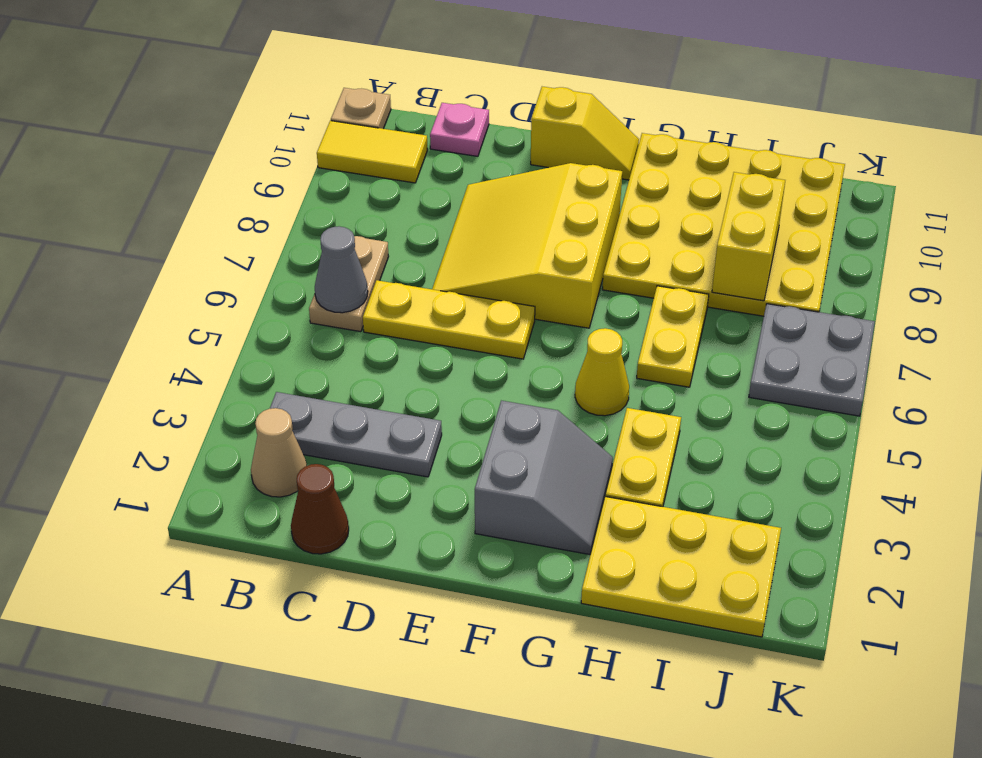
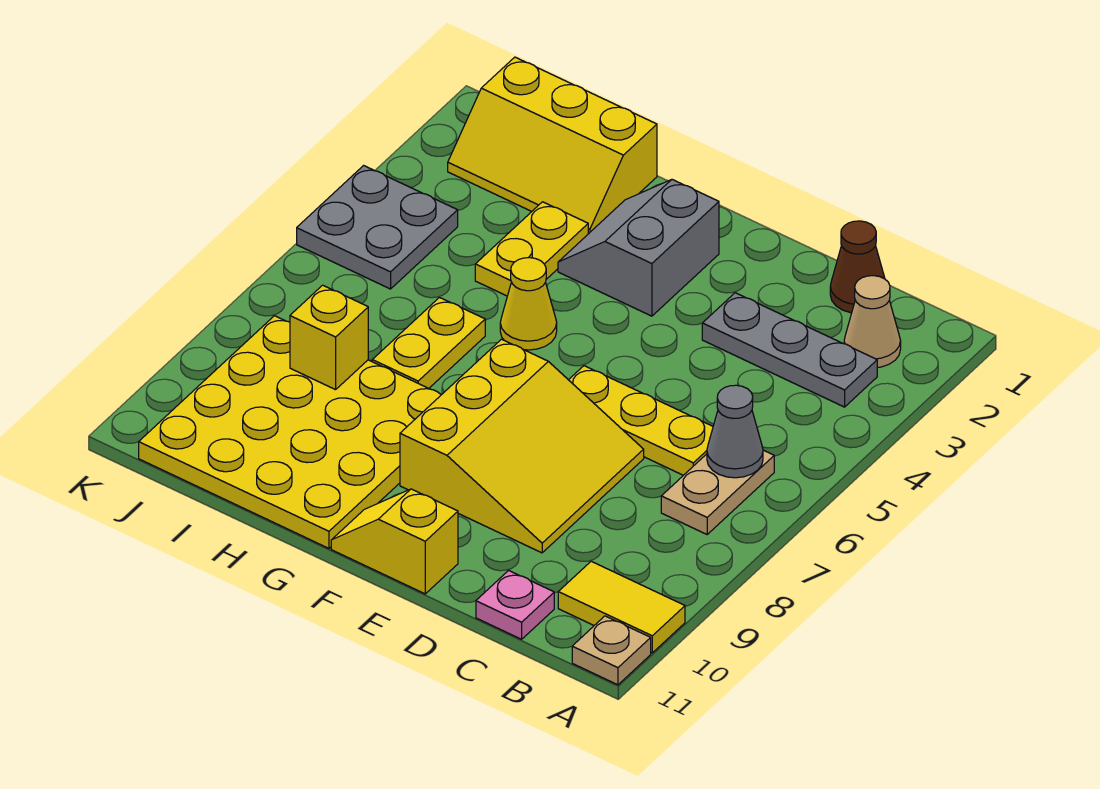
yellow plate H1:J2 level 1 -> yellow slope H1:J2 level 1 top 1
yellow brick I8:I9 level 2 -> yellow brick I8 level 2
grey plate J6:K7 level 1 -> grey plate J4:K5 level 1

